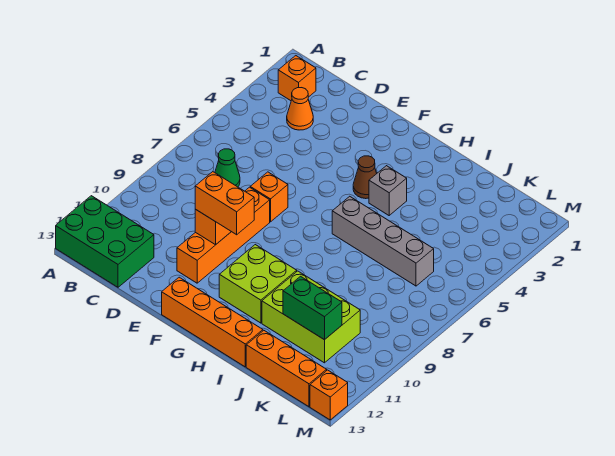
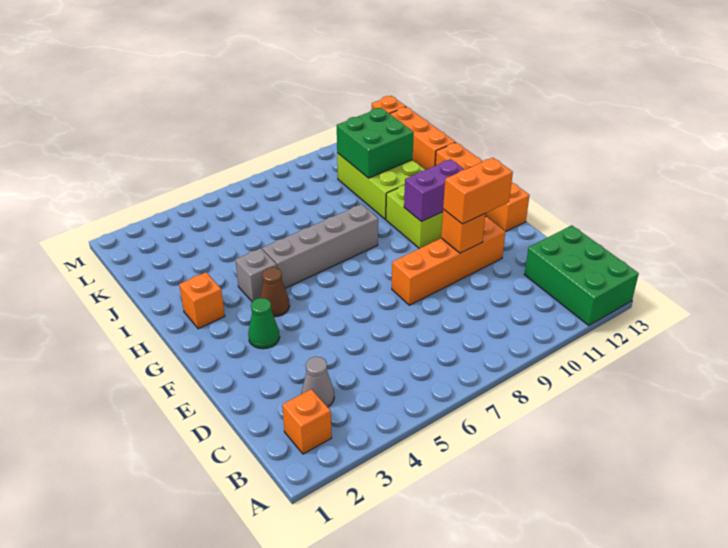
orange cone C3 level 1 -> grey cone C3 level 1
green cone C7 level 1 -> green cone F3 level 1
orange brick E7 level 1 -> orange brick H2 level 1
orange brick E10:F10 level 3 -> orange brick E10:E11 level 3
none -> purple brick G10:G11 level 2
grey brick H6:K6 level 1 -> grey brick H5:H8 level 1
green brick J11:K11 level 2 -> green brick J10:K11 level 2

